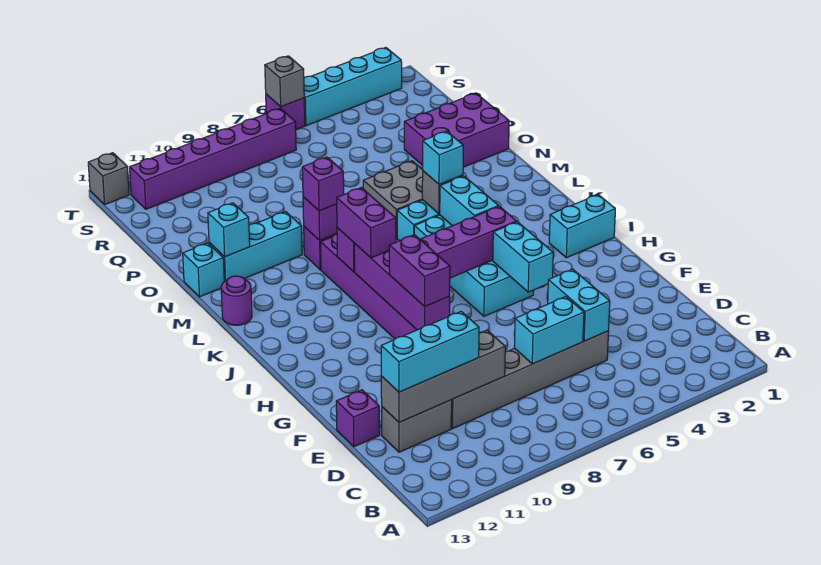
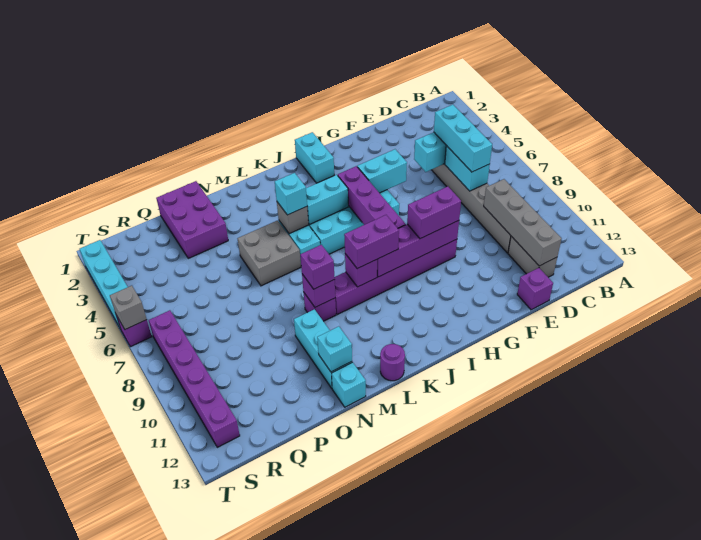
cyan brick D10:D12 level 3 -> cyan brick D5:D7 level 3
grey brick T13 level 1 -> none

